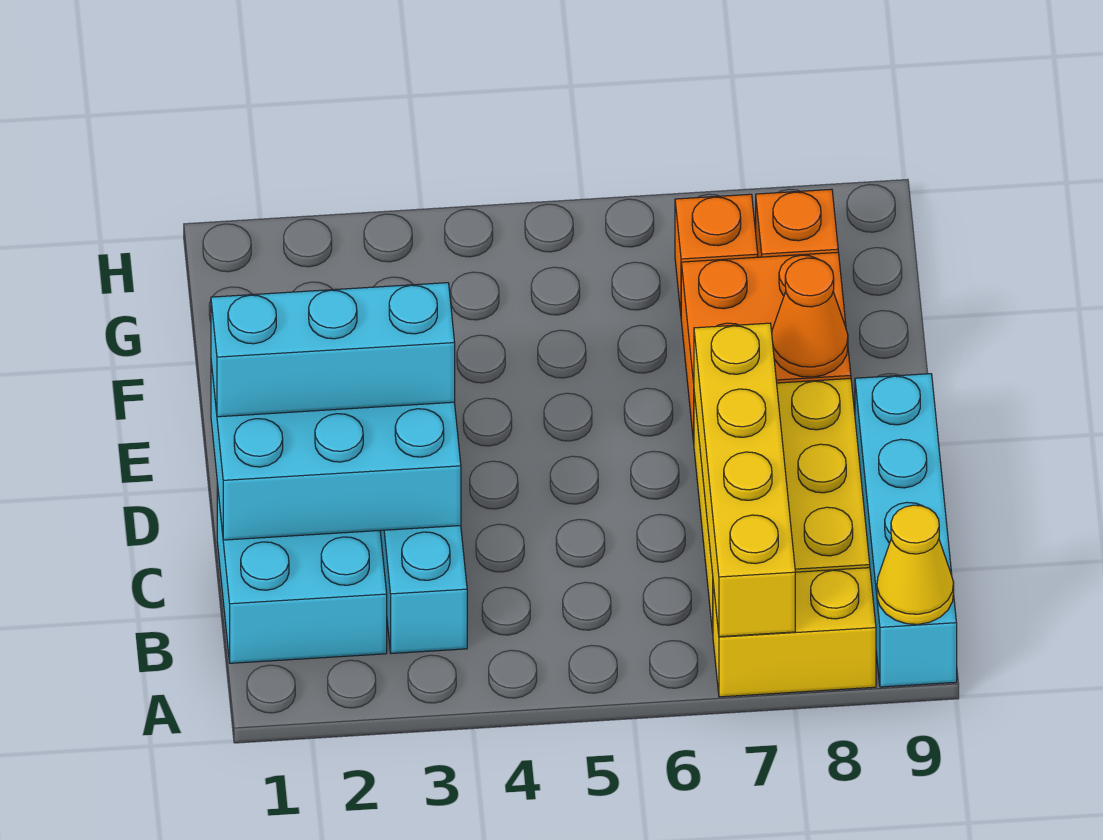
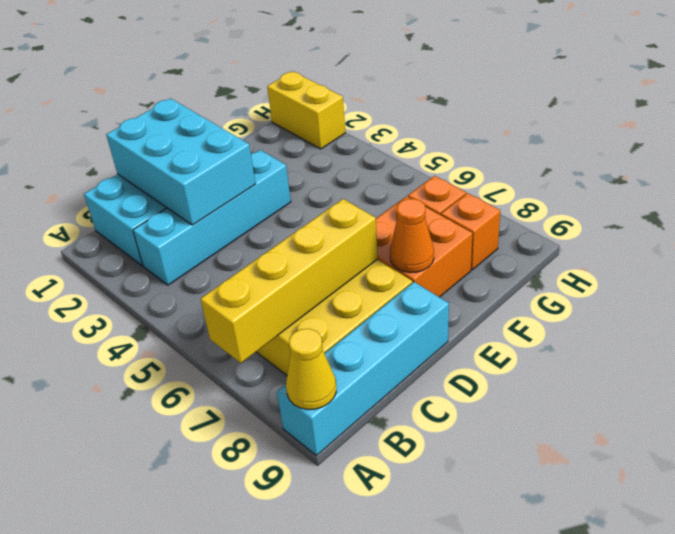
yellow brick A7:A8 level 1 -> yellow brick H1:H2 level 1
cyan brick D1:D3 level 3 -> none

